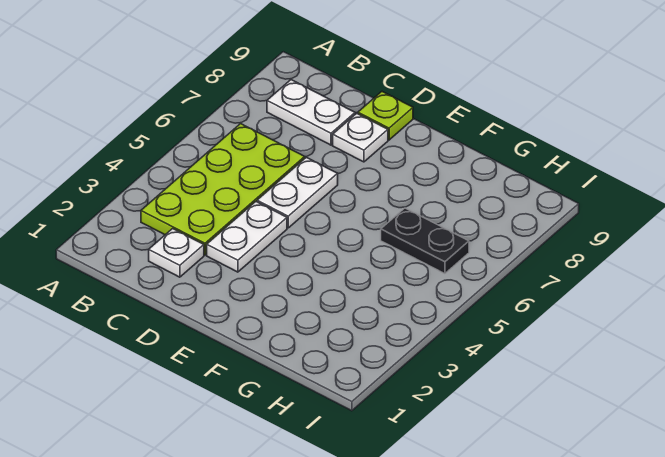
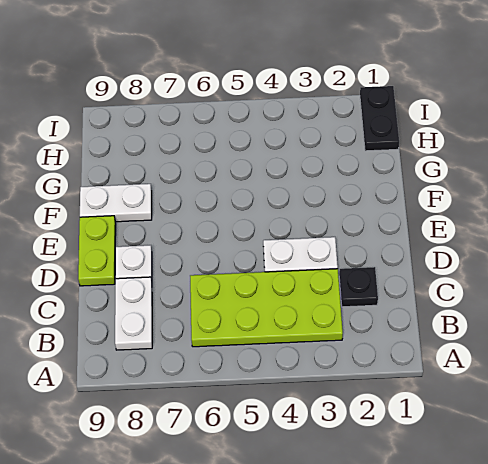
white plate C2 level 1 -> black plate C2 level 1
white plate D5:D6 level 1 -> white plate F8:F9 level 1
lime plate D9 level 1 -> lime plate D9:E9 level 1
black plate G6:H6 level 1 -> black plate H1:I1 level 1

